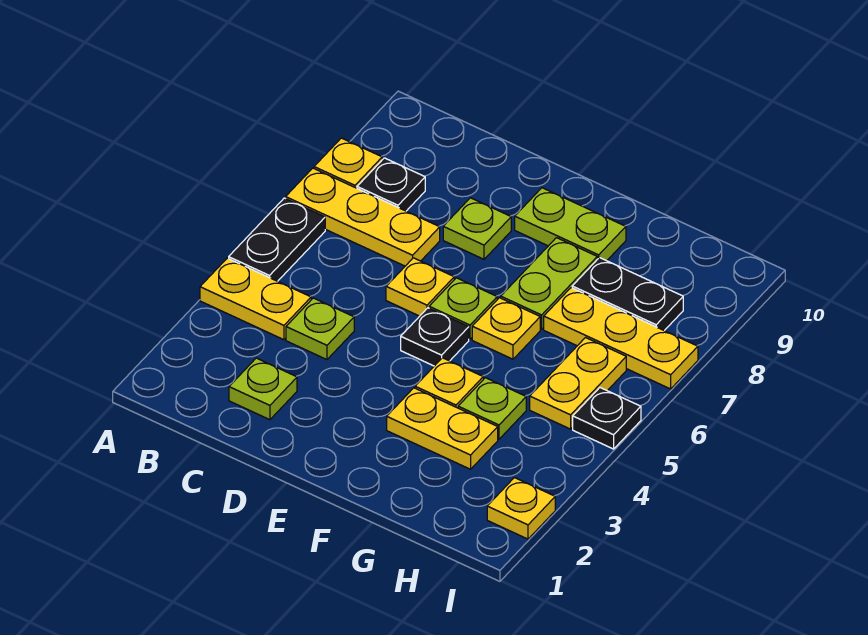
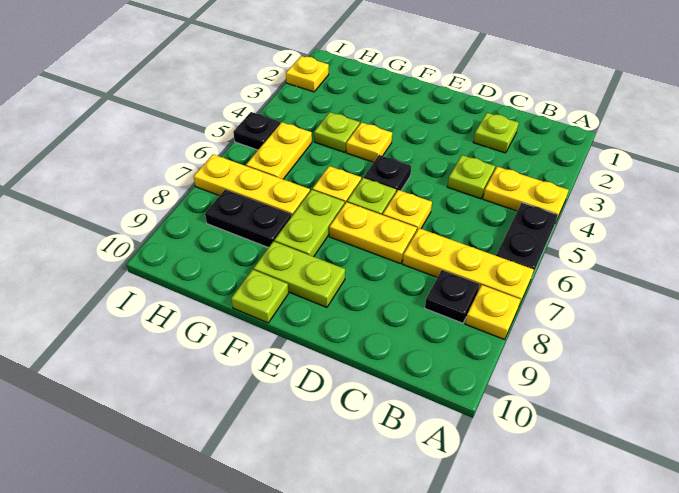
lime plate D8 level 1 -> lime plate F10 level 1
yellow plate F3:G3 level 1 -> yellow plate D7:E7 level 1

